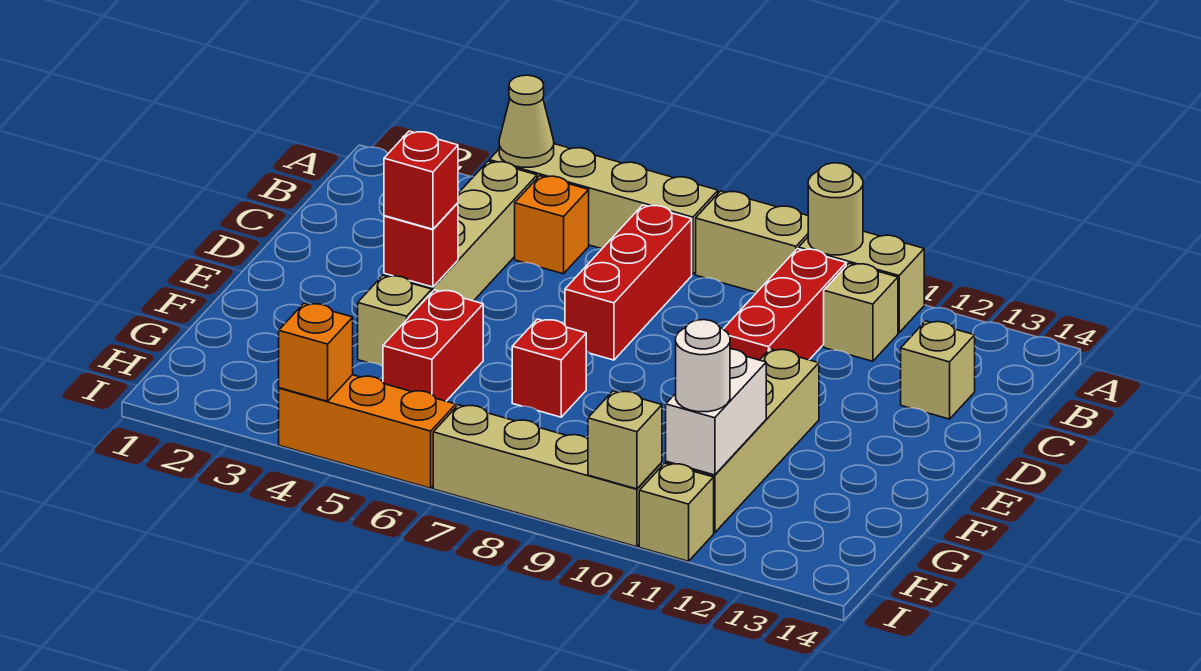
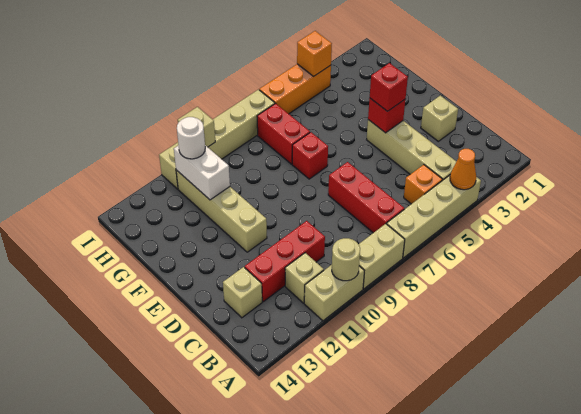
tan cone A4 level 2 -> orange cone A4 level 2
red brick B10:D10 level 1 -> red brick C10:C12 level 1
tan brick F4 level 1 -> tan brick D2 level 1
red brick F5:G5 level 1 -> red brick G7:H7 level 1

